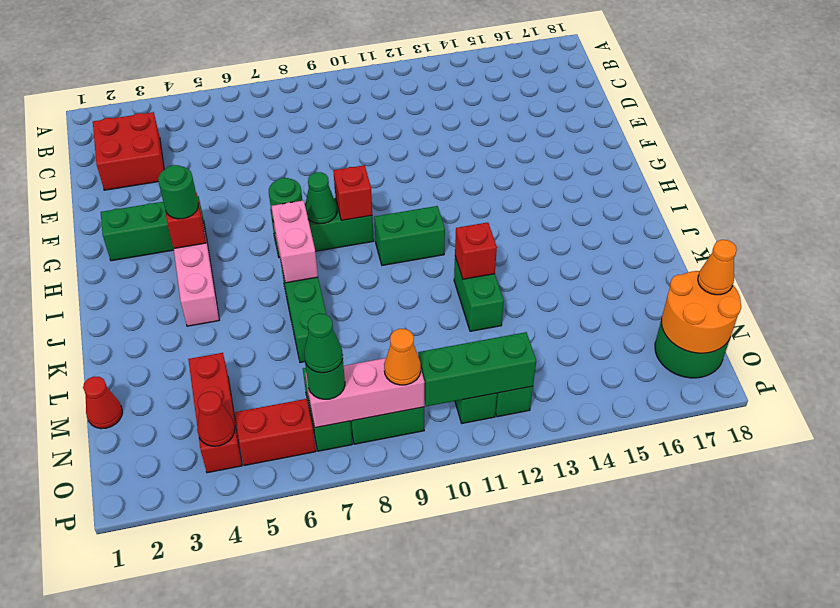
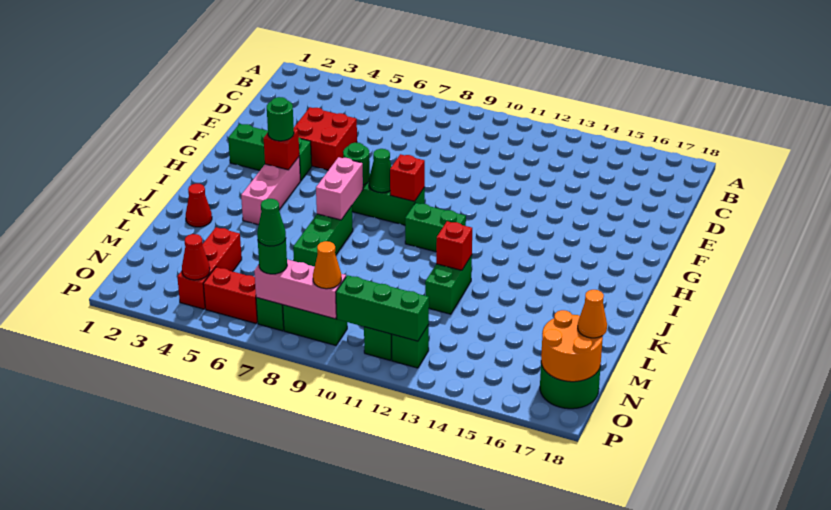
red brick C2:D3 level 1 -> red brick E4:F5 level 1
red cone M1 level 1 -> red cone K2 level 1

